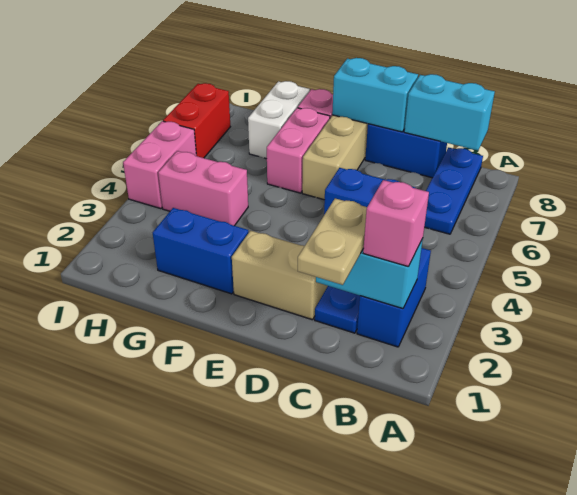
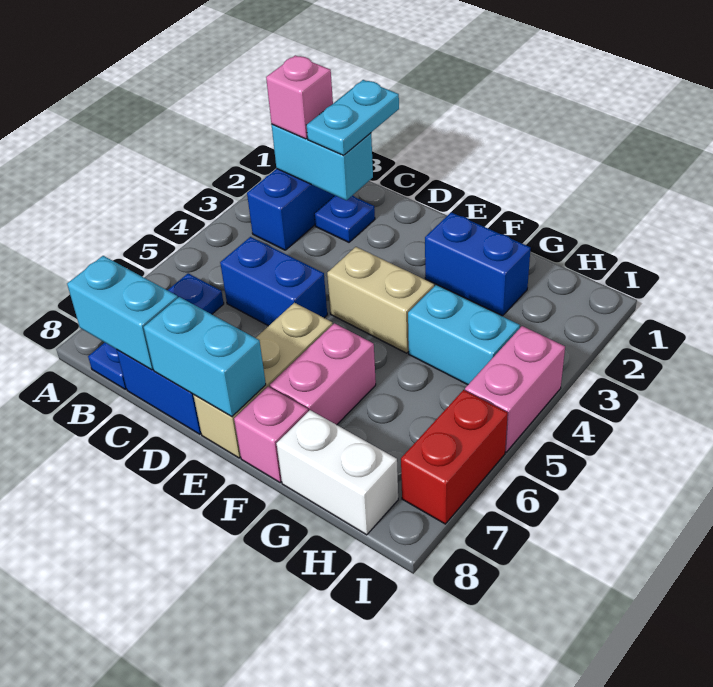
tan plate C1:C2 level 3 -> cyan plate C1:C2 level 3
tan brick D2:E2 level 1 -> tan brick E4:F4 level 1
pink brick G4:H4 level 1 -> cyan brick G4:H4 level 1
white brick G7:G8 level 1 -> white brick G8:H8 level 1

